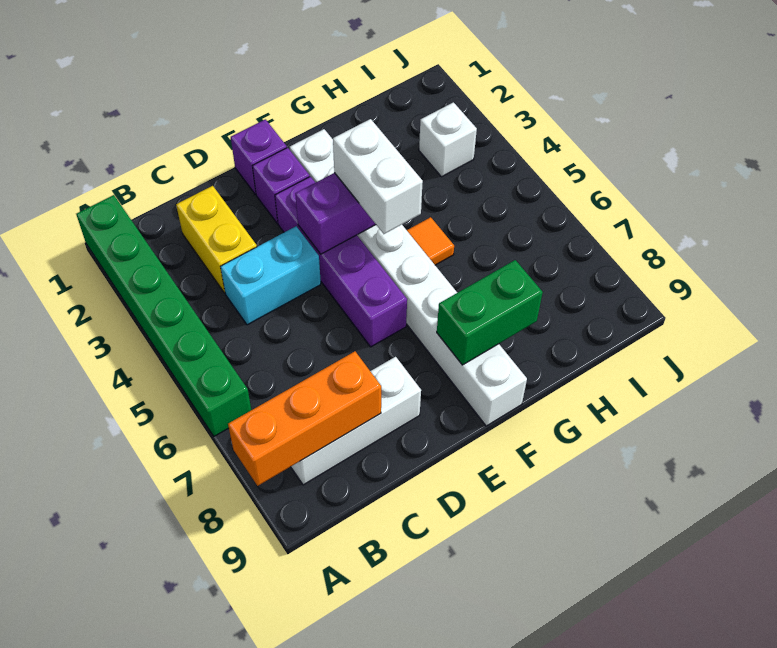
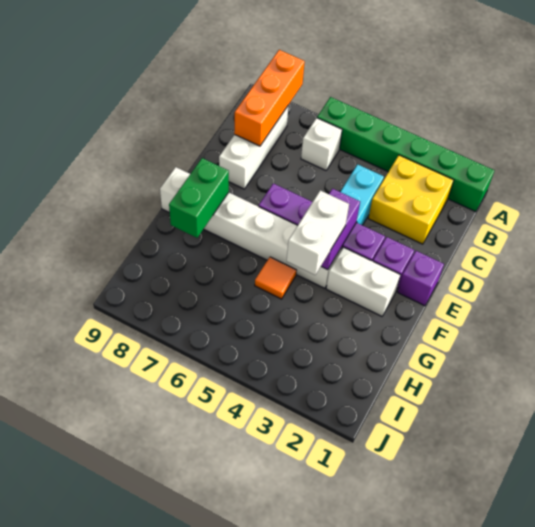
yellow brick C2:C3 level 1 -> yellow brick B2:C3 level 1
white brick F4:F5 level 3 -> white brick F4:G4 level 3
white brick I3 level 1 -> white brick B6 level 1

